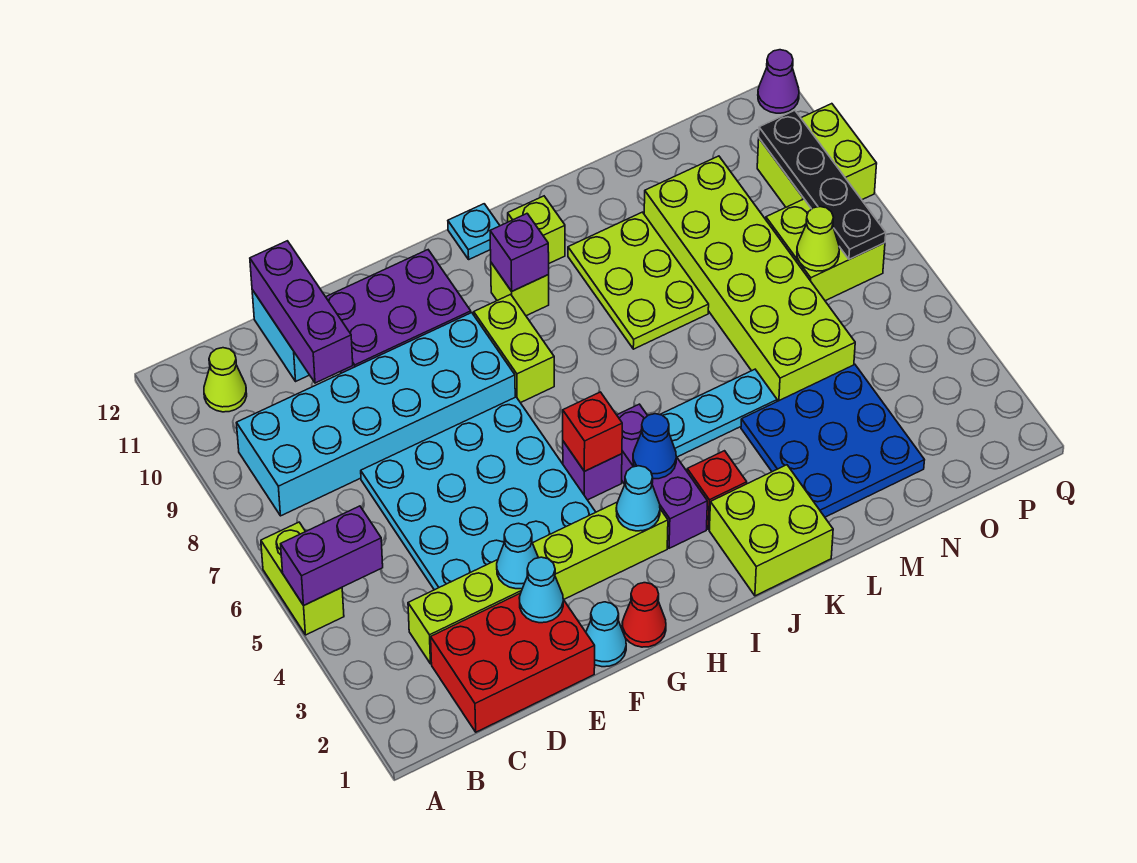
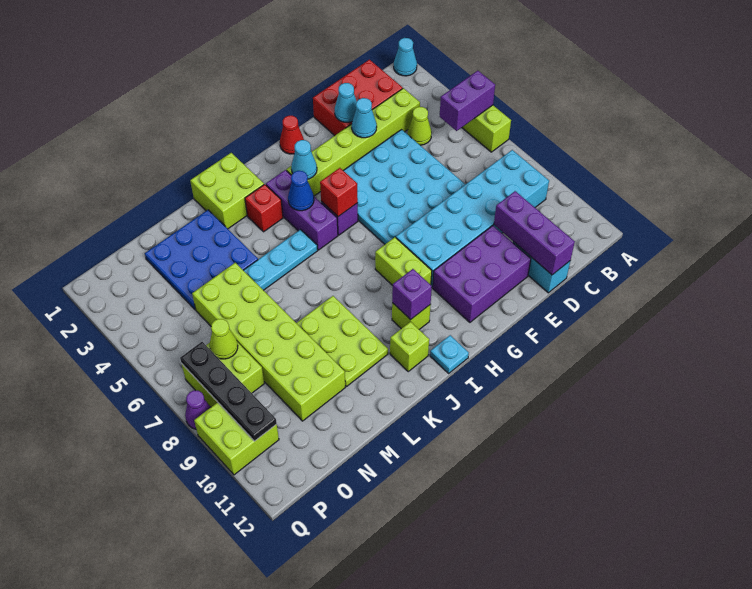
lime cone B11 level 1 -> lime cone C4 level 1
cyan cone F1 level 1 -> cyan cone A1 level 1
purple cone Q12 level 1 -> purple cone Q8 level 1

